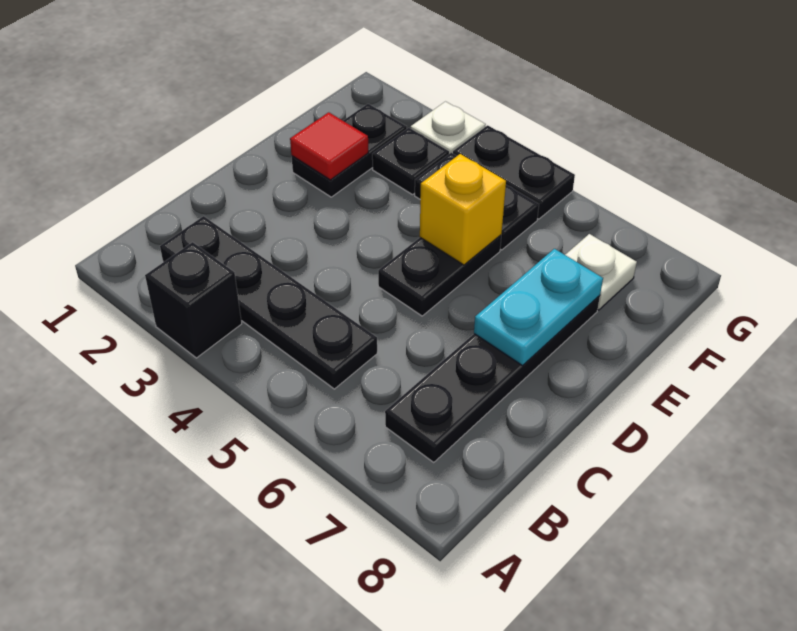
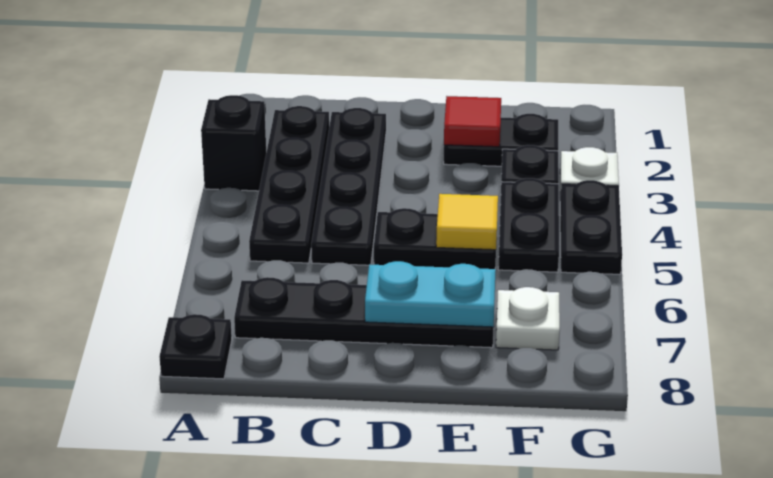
none -> black plate A8 level 1
none -> black plate C2:C5 level 1
yellow brick E5 level 2 -> yellow tile E5 level 2

